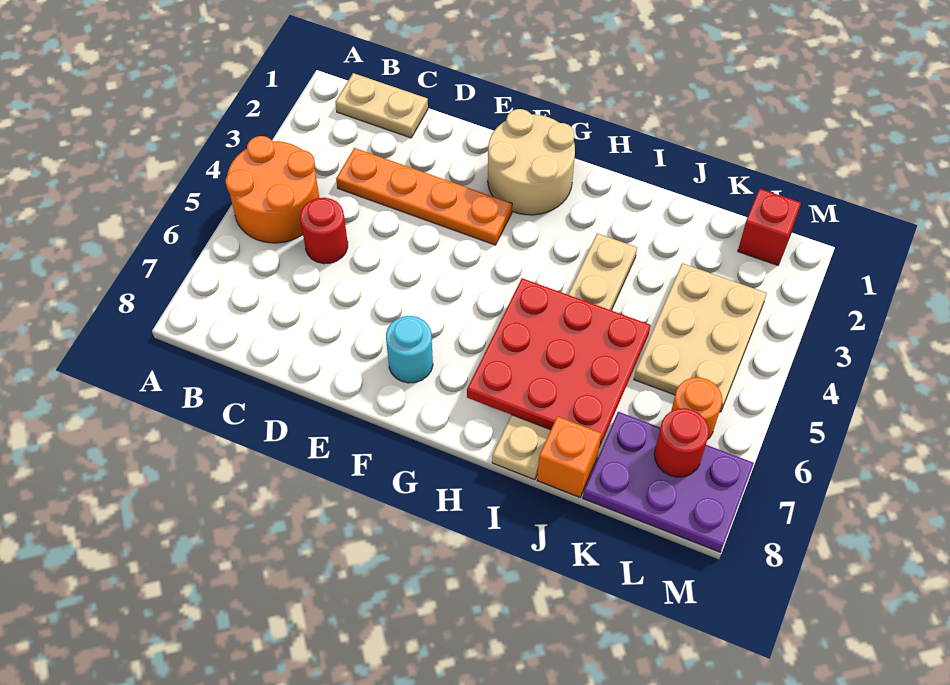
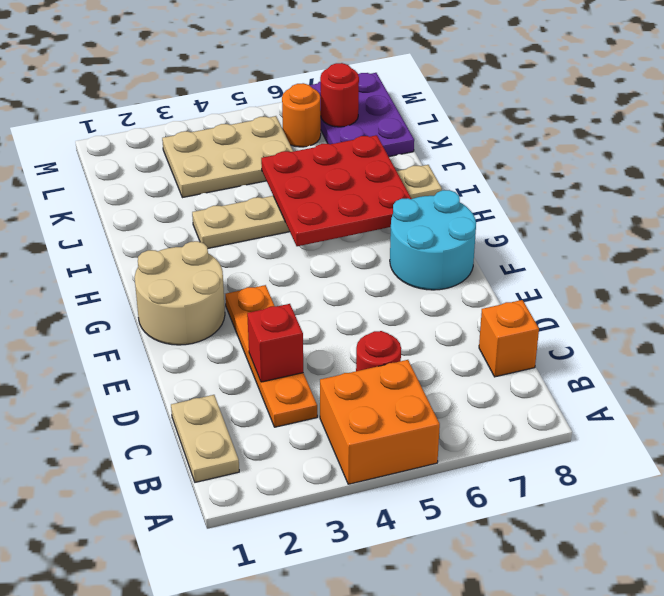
orange round brick A4:B5 level 1 -> orange brick A4:B5 level 1
cyan round brick F7 level 1 -> cyan round brick F7:G8 level 1
orange brick J8 level 1 -> orange brick C8 level 1
red brick L1 level 1 -> red brick D3 level 2

